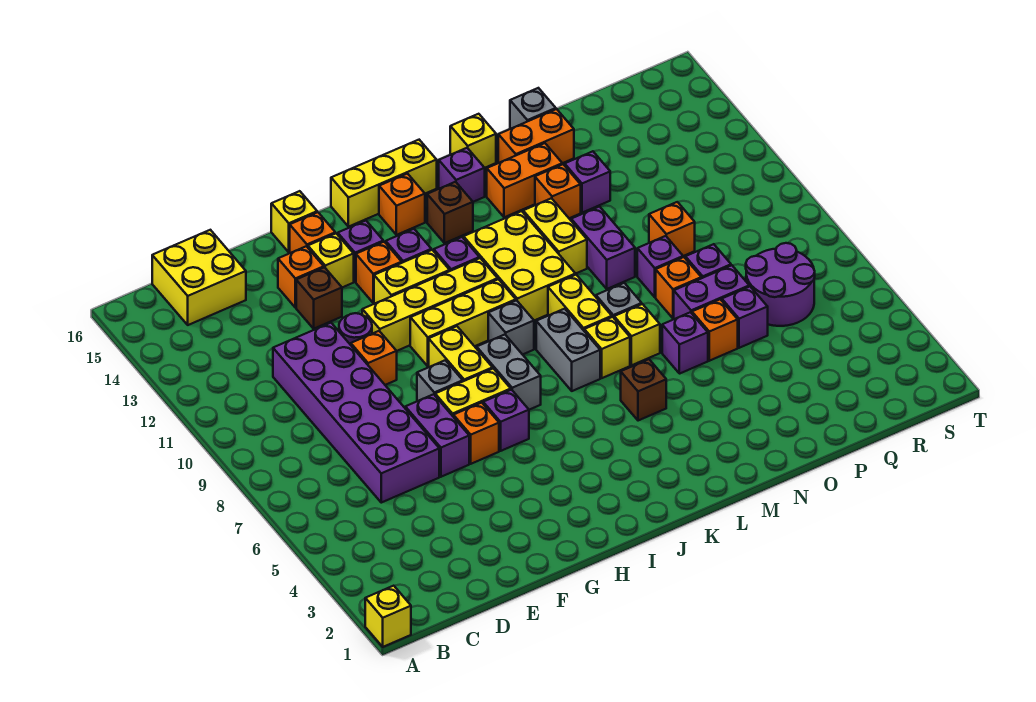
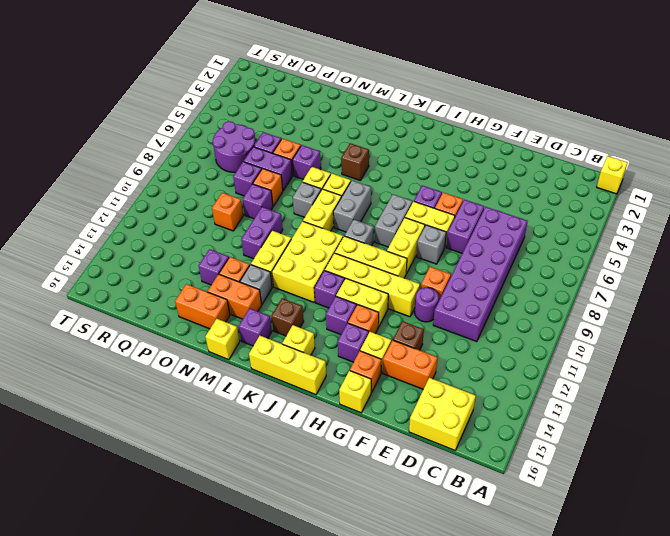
orange brick F14 level 1 -> orange brick E14:F14 level 1
orange brick J15 level 1 -> yellow brick J15 level 1
grey brick O16 level 1 -> grey brick M13 level 1

